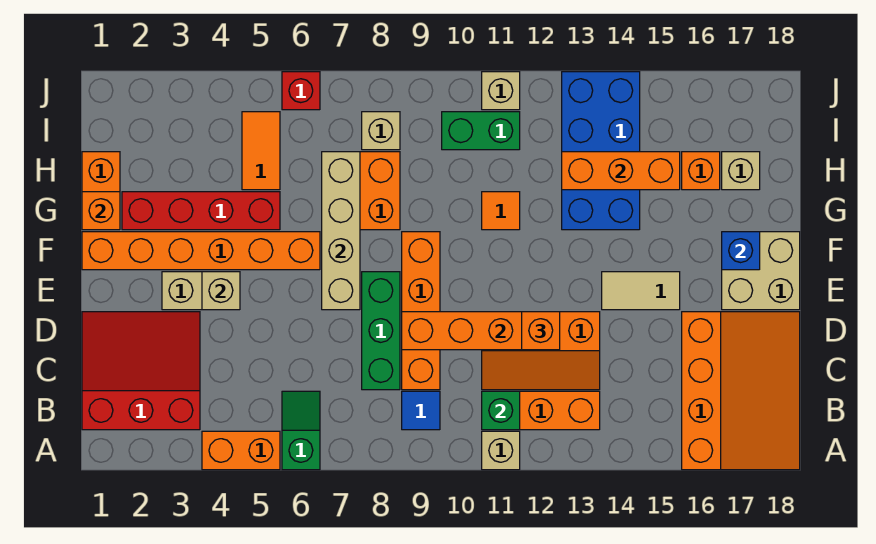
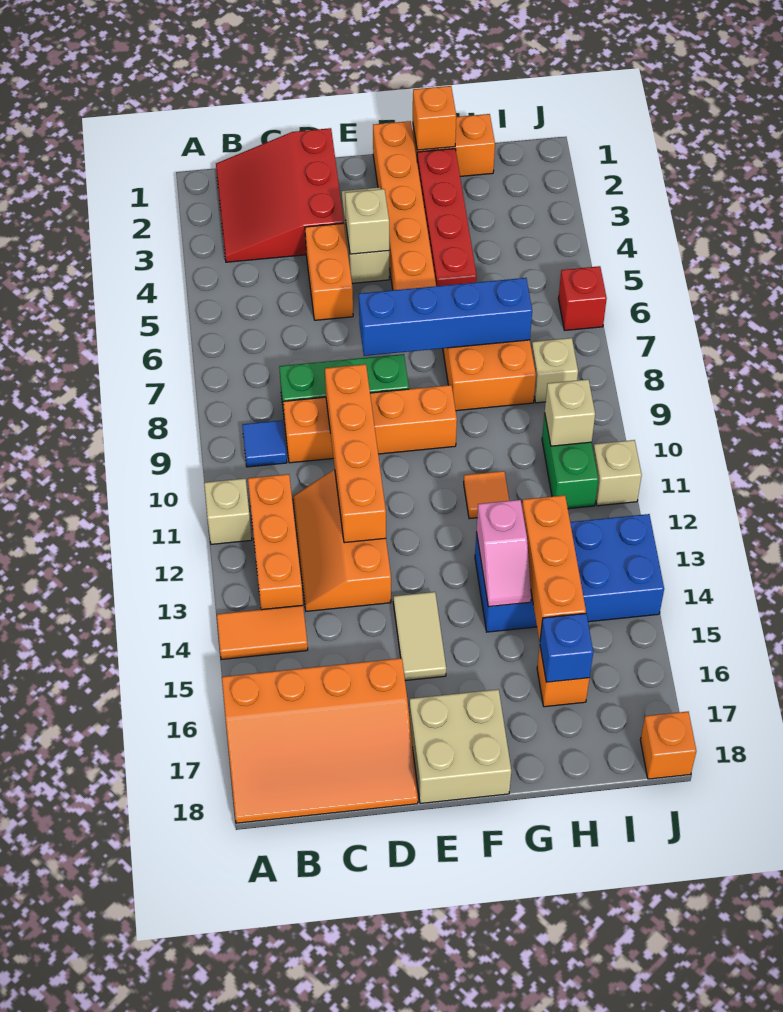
orange brick A4:A5 level 1 -> orange brick D4:D5 level 1
green slope A6:B6 level 1 top A -> none
red slope B1:D3 level 1 top B -> red slope B1:D3 level 1 top D
green brick B11 level 2 -> none
orange brick D12 level 3 -> orange brick J18 level 1
tan brick E7:H7 level 2 -> blue brick E7:H7 level 2
blue brick F17 level 2 -> blue brick H16 level 2
none -> pink slope G13:G14 level 2 top 13
orange tile H5:I5 level 1 -> orange tile A14:B14 level 1
tan brick H17 level 1 -> tan brick I10 level 2

